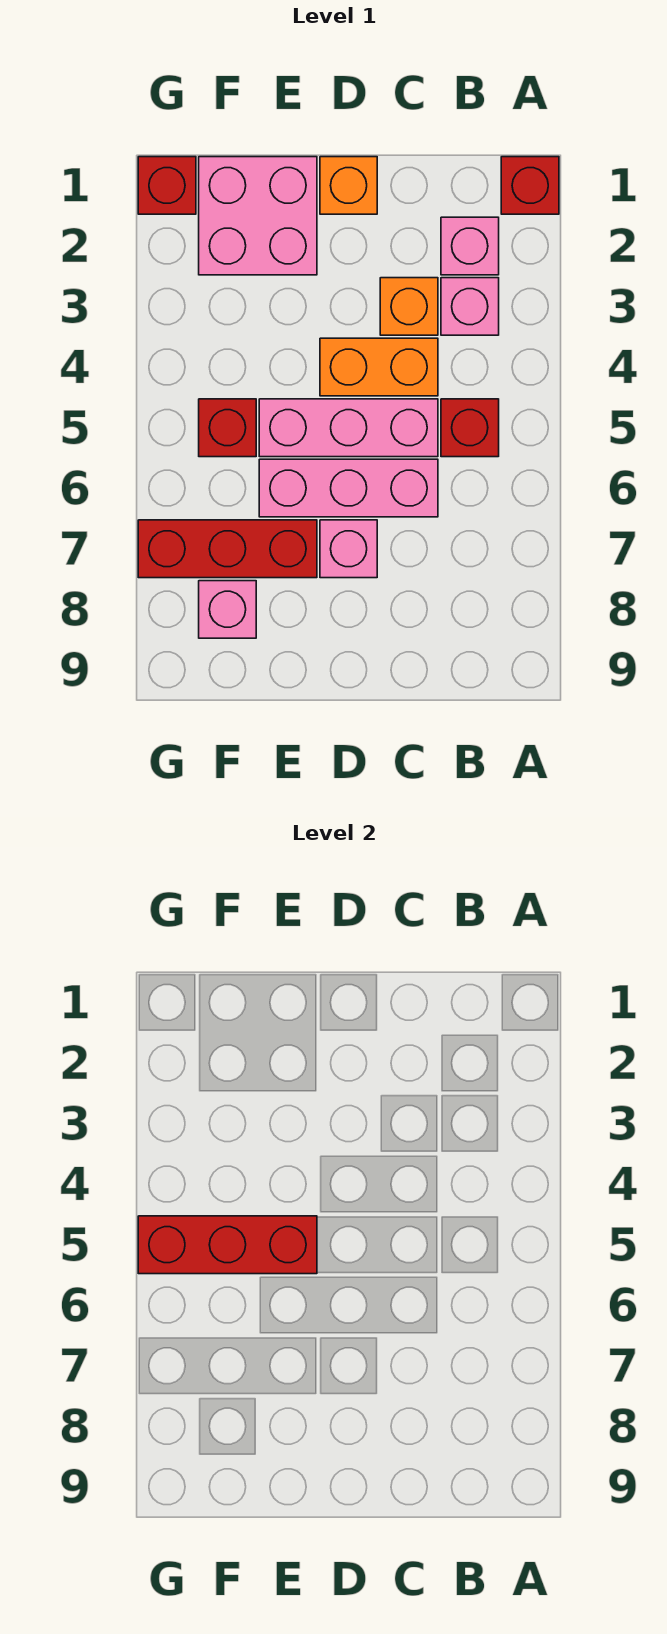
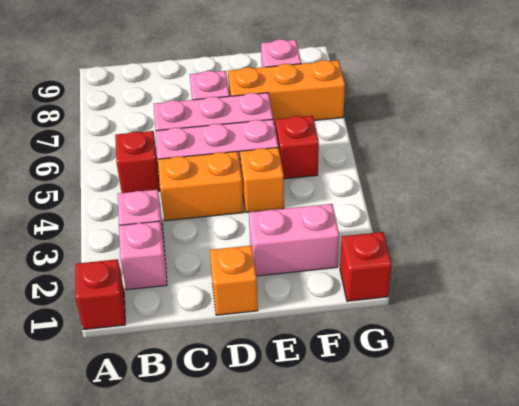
orange brick C3 level 1 -> orange brick E4 level 1
pink brick E1:F2 level 1 -> pink brick E2:F2 level 1
red brick E5:G5 level 2 -> none
red brick E7:G7 level 1 -> orange brick E7:G7 level 1

